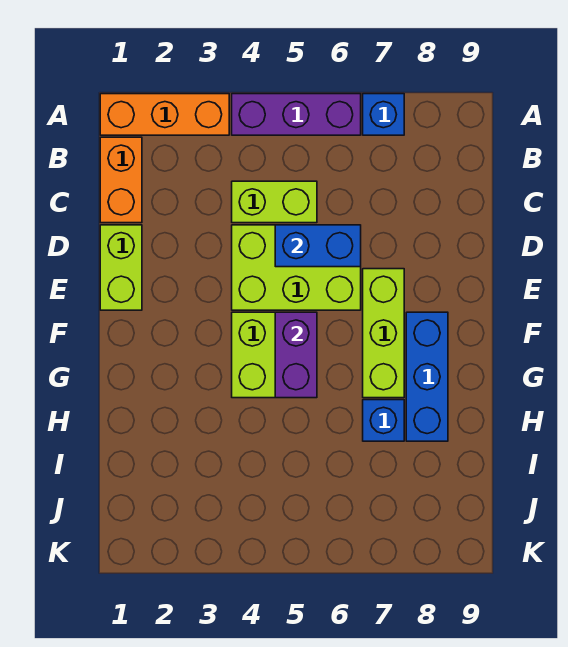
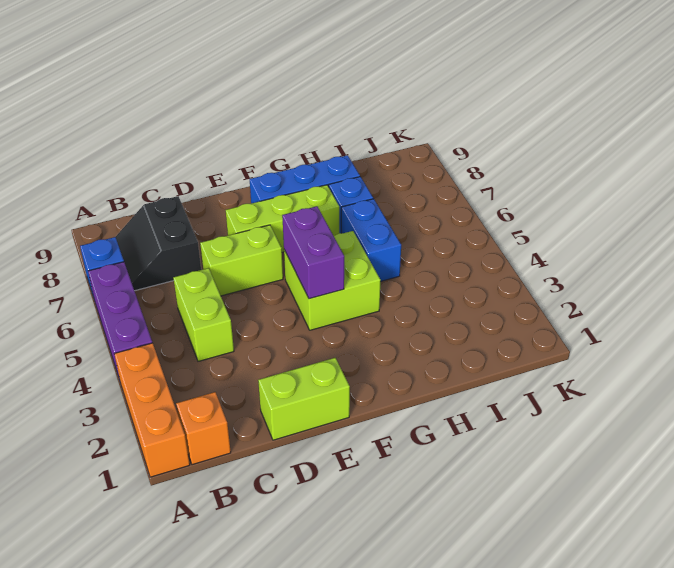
orange brick B1:C1 level 1 -> orange brick B1 level 1
none -> black slope B7:C8 level 1 top C
lime brick D4:E6 level 1 -> lime brick D6:E6 level 1
blue brick D5:D6 level 2 -> blue brick H5:H6 level 1
purple brick F5:G5 level 2 -> purple brick F4:F5 level 2

